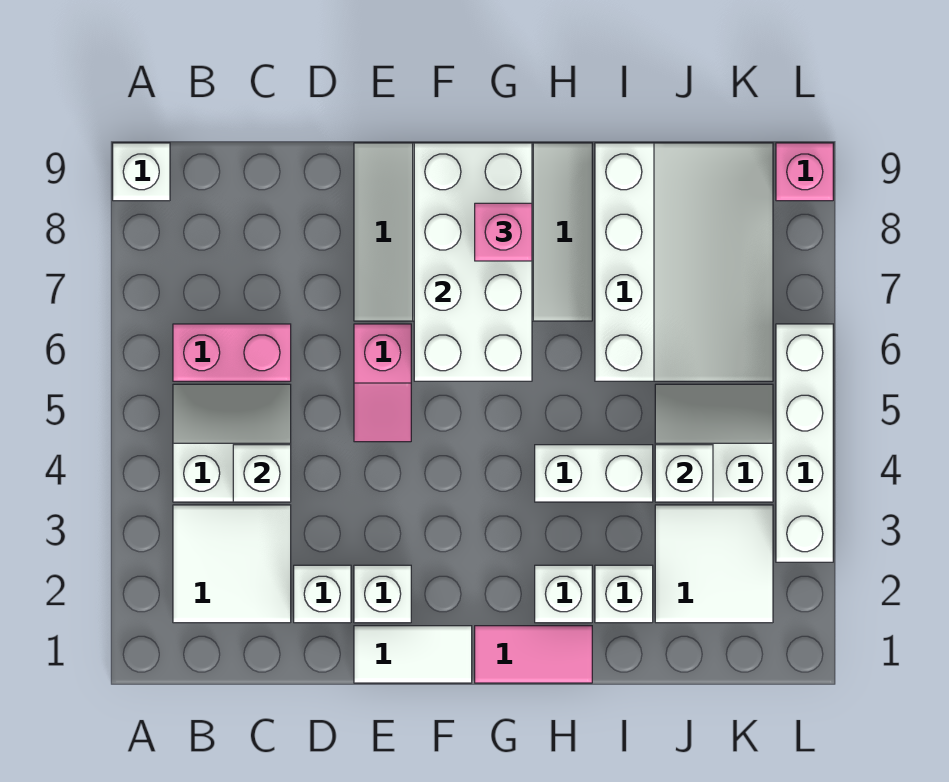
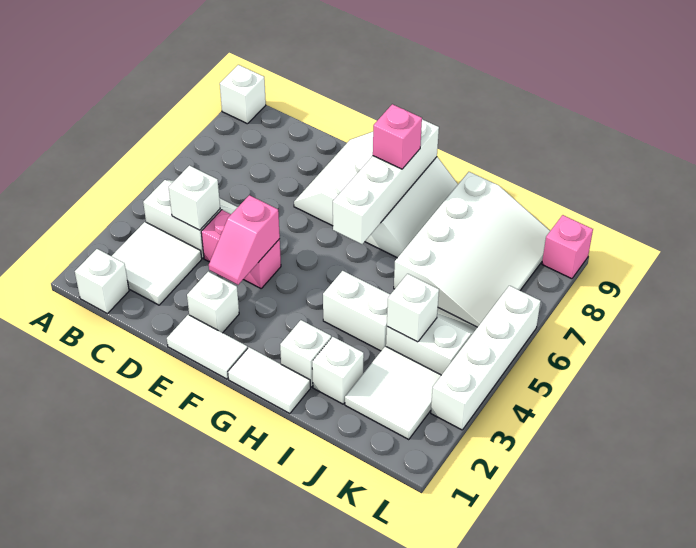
pink brick B6:C6 level 1 -> pink brick D4:E4 level 1
white brick D2 level 1 -> white brick B1 level 1
pink slope E5:E6 level 1 top 6 -> pink slope E3:E4 level 2 top 4
white brick F6:G9 level 2 -> white brick G6:G9 level 2
pink tile G1:H1 level 1 -> white tile G1:H1 level 1

